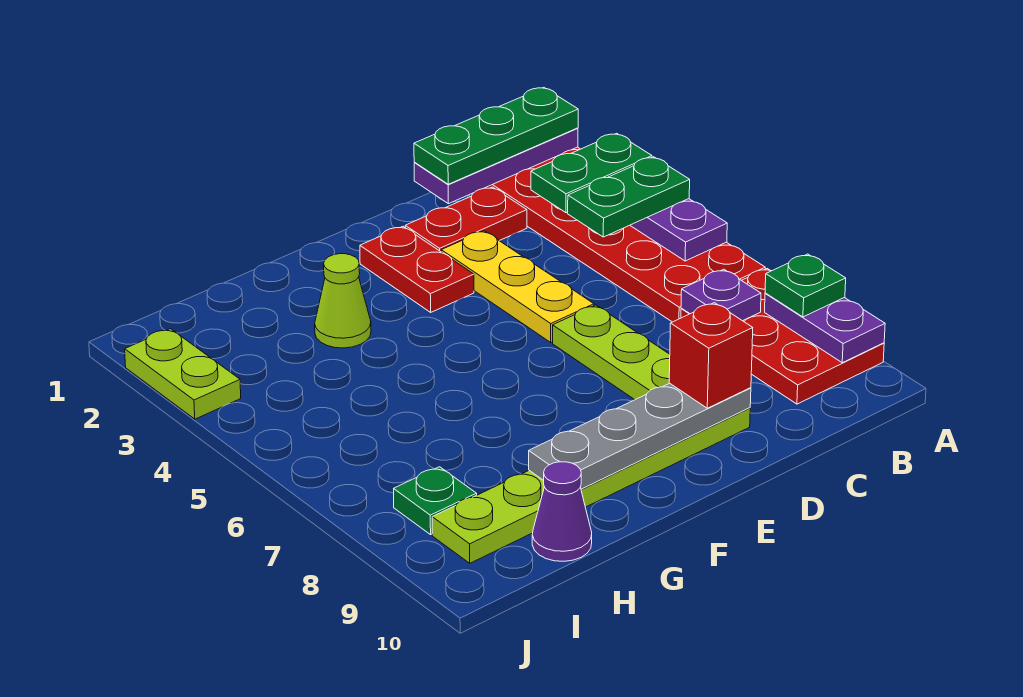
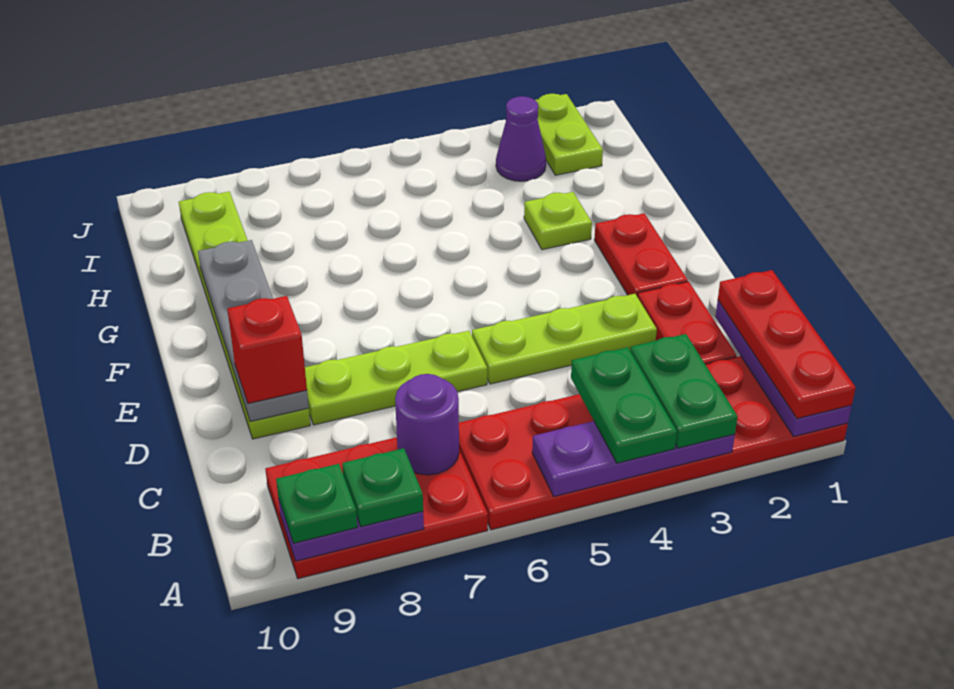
green plate A1:C1 level 3 -> red plate A1:C1 level 3
purple plate B7 level 2 -> purple round brick B7 level 2
yellow plate D3:D5 level 1 -> lime plate D3:D5 level 1
red plate E2:E3 level 1 -> red plate E2:F2 level 1
lime cone G3 level 1 -> lime plate G3 level 1
purple cone H10 level 1 -> purple cone I3 level 1
green plate I8 level 1 -> green plate A9 level 3
lime plate J2:J3 level 1 -> lime plate I2:J2 level 1

